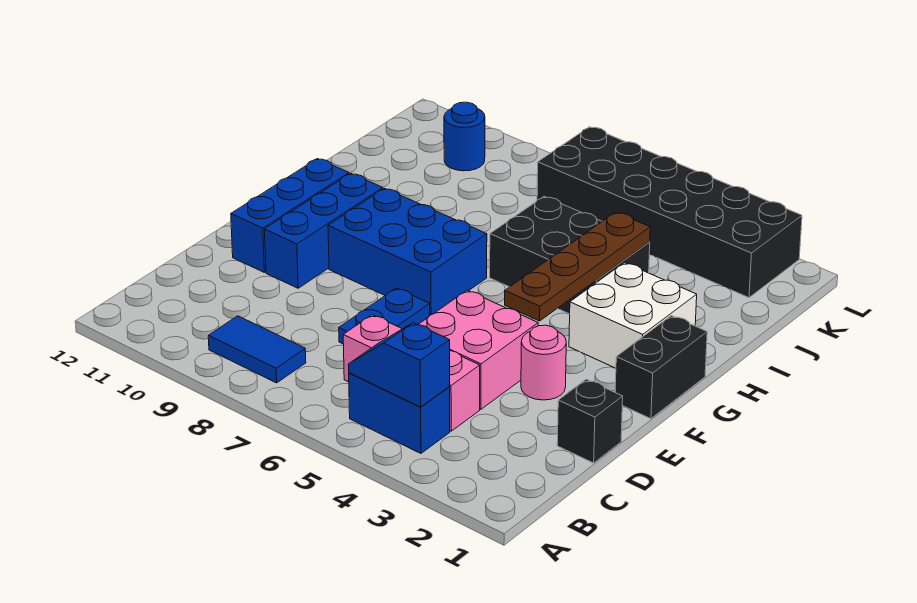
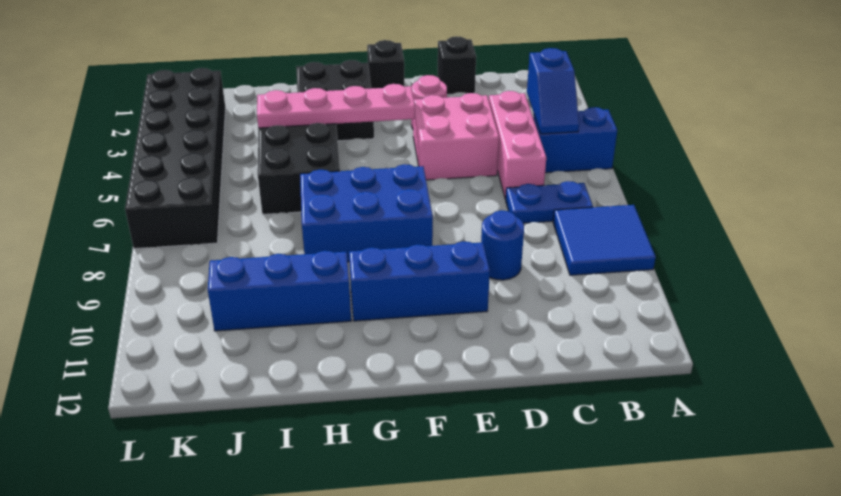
blue brick B4:B5 level 1 -> blue brick A5:B5 level 1
blue tile B8:B9 level 1 -> blue tile A8:B9 level 1
blue plate D7:E7 level 1 -> blue plate B7:C7 level 1
blue brick E11:G11 level 1 -> blue brick H10:J10 level 1
black brick F1:G1 level 1 -> black brick F1 level 1
brown plate F4:I4 level 2 -> pink plate F4:I4 level 2
blue brick F7:G9 level 1 -> blue brick F7:H8 level 1
white brick G2:H3 level 1 -> black brick G2:H3 level 1
blue round brick K10 level 1 -> blue round brick D9 level 1

